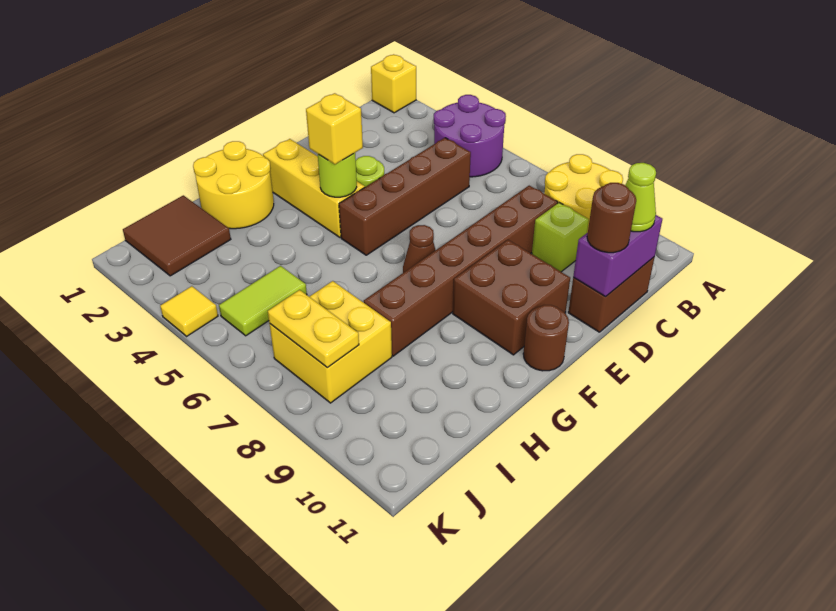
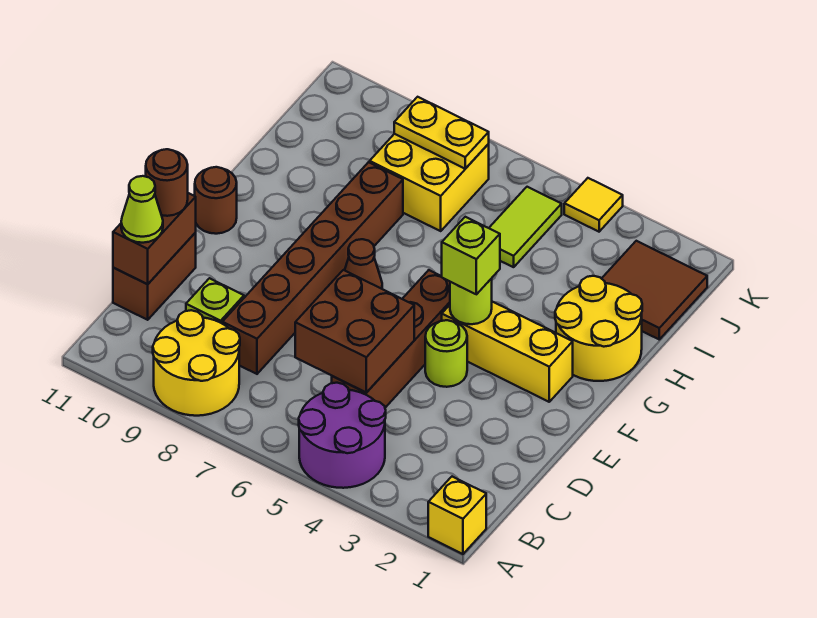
purple brick C11:D11 level 2 -> brown brick C11:D11 level 2
brown brick E9:F10 level 1 -> brown brick C5:D6 level 2
yellow brick F4 level 3 -> lime brick F4 level 3

